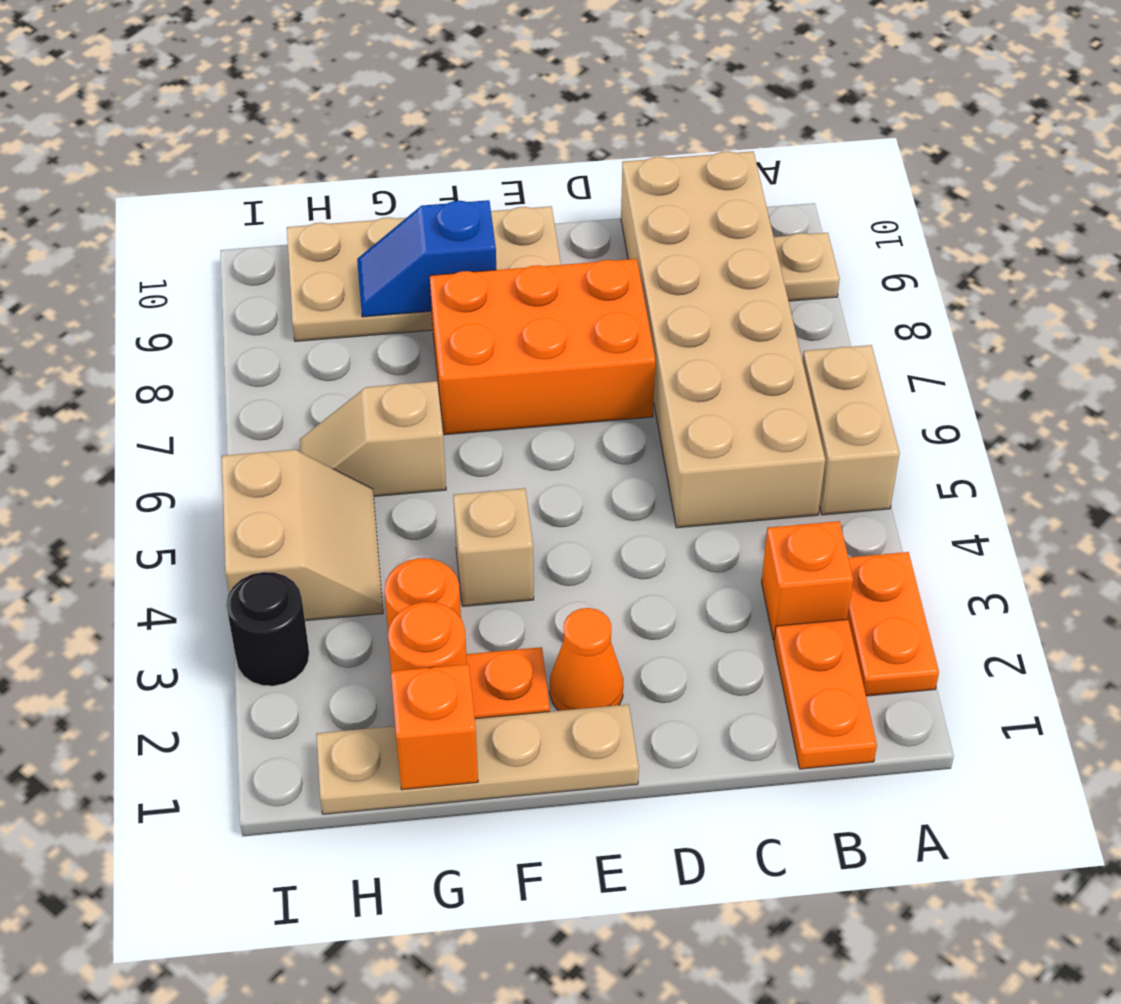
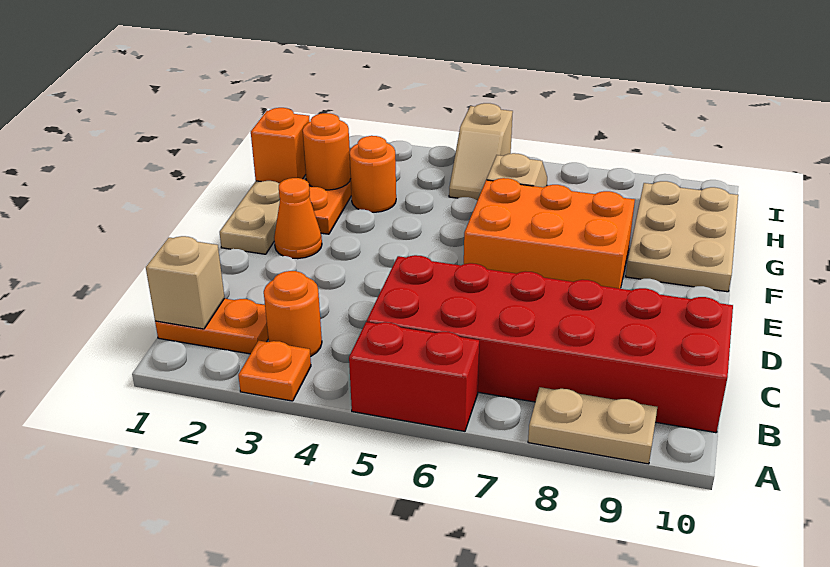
orange plate A2:A3 level 1 -> orange plate A3 level 1
tan brick A5:A6 level 1 -> red brick A5:A6 level 1
tan plate A9 level 1 -> tan plate A8:A9 level 1
orange brick B3 level 1 -> orange round brick B3 level 1
tan brick B5:C10 level 1 -> red brick B5:C10 level 1
orange brick D7:F8 level 1 -> orange brick E6:F8 level 1
tan plate E9:H10 level 1 -> tan plate F9:H10 level 1
tan brick F4 level 1 -> tan brick B1 level 2
blue slope F9:G9 level 2 top F -> none
tan slope H4:I5 level 1 top I -> tan slope H5:I5 level 1 top I
black round brick I3 level 1 -> none

